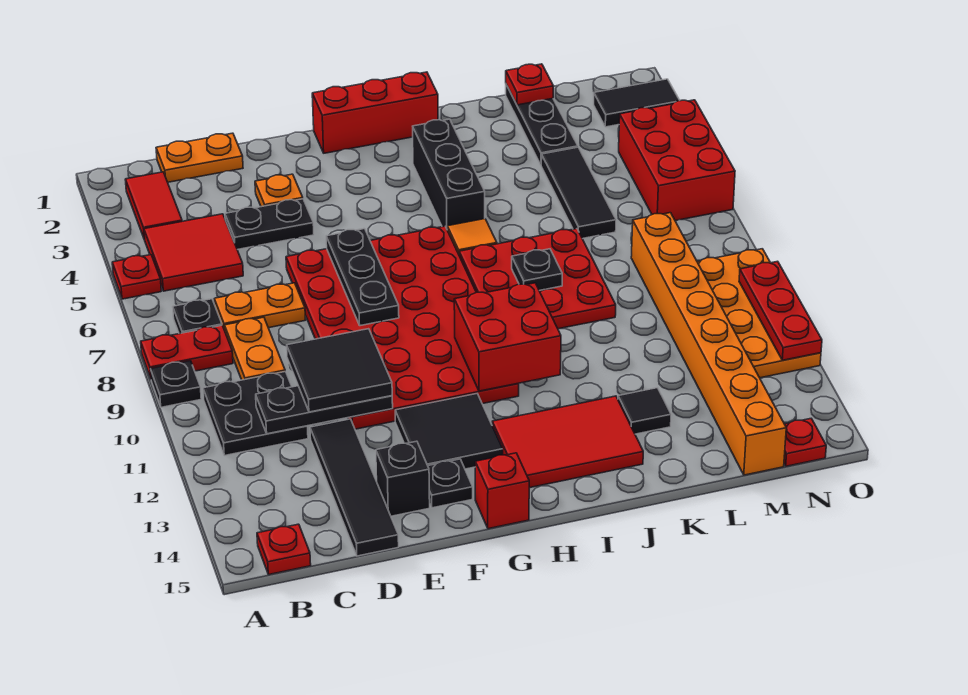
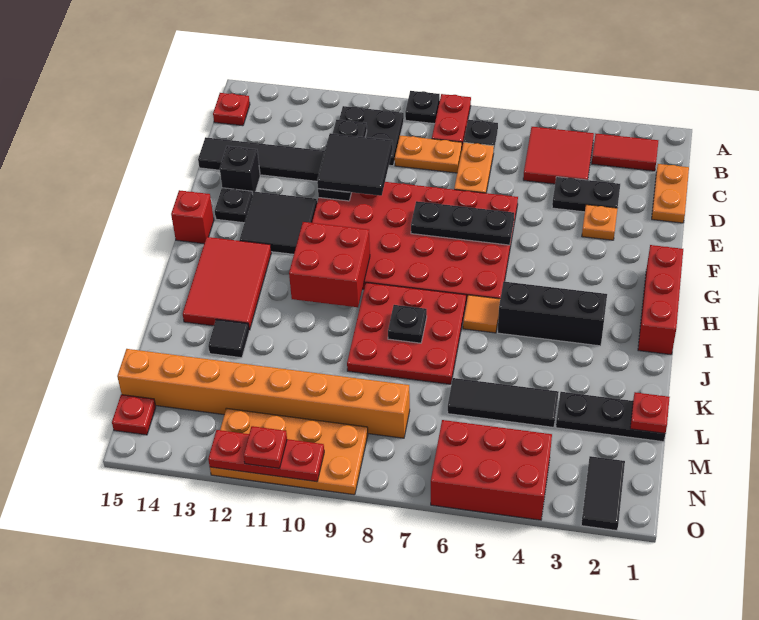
red plate A5 level 1 -> red plate O11 level 3
black plate D4:E4 level 1 -> black plate D3:D4 level 1

